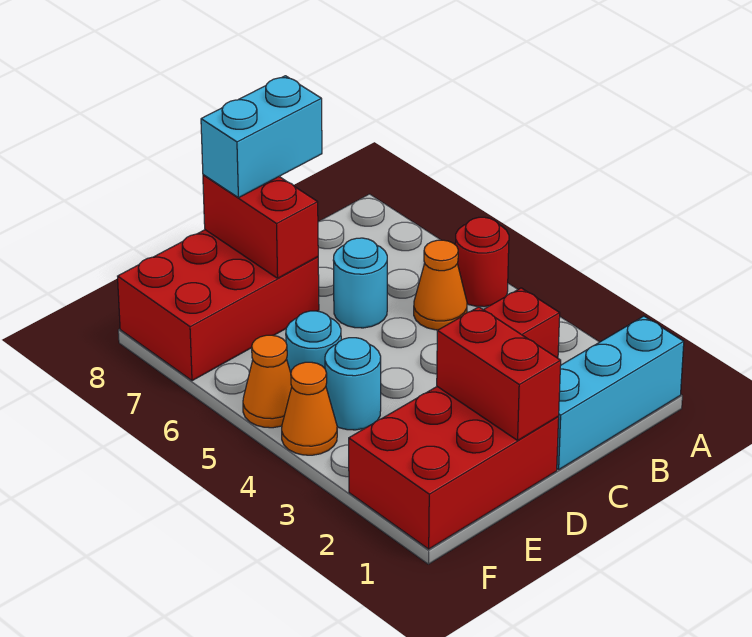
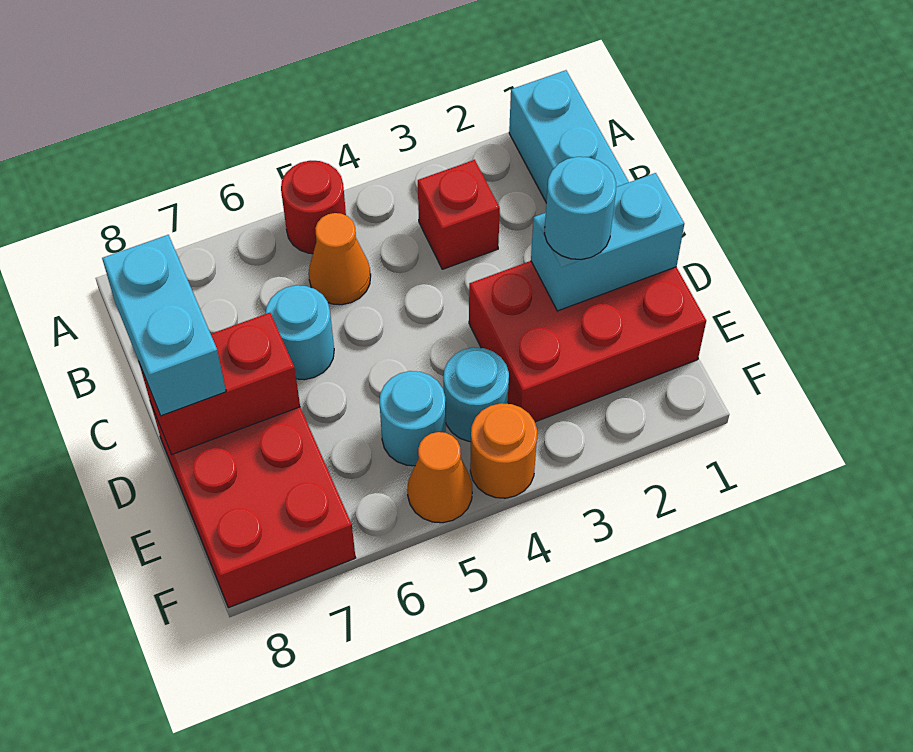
red brick D1:F2 level 1 -> red brick D1:E3 level 1
red brick D1:D2 level 2 -> cyan brick D1:D2 level 2
none -> cyan round brick D2 level 3
orange cone F4 level 1 -> orange round brick F4 level 1

